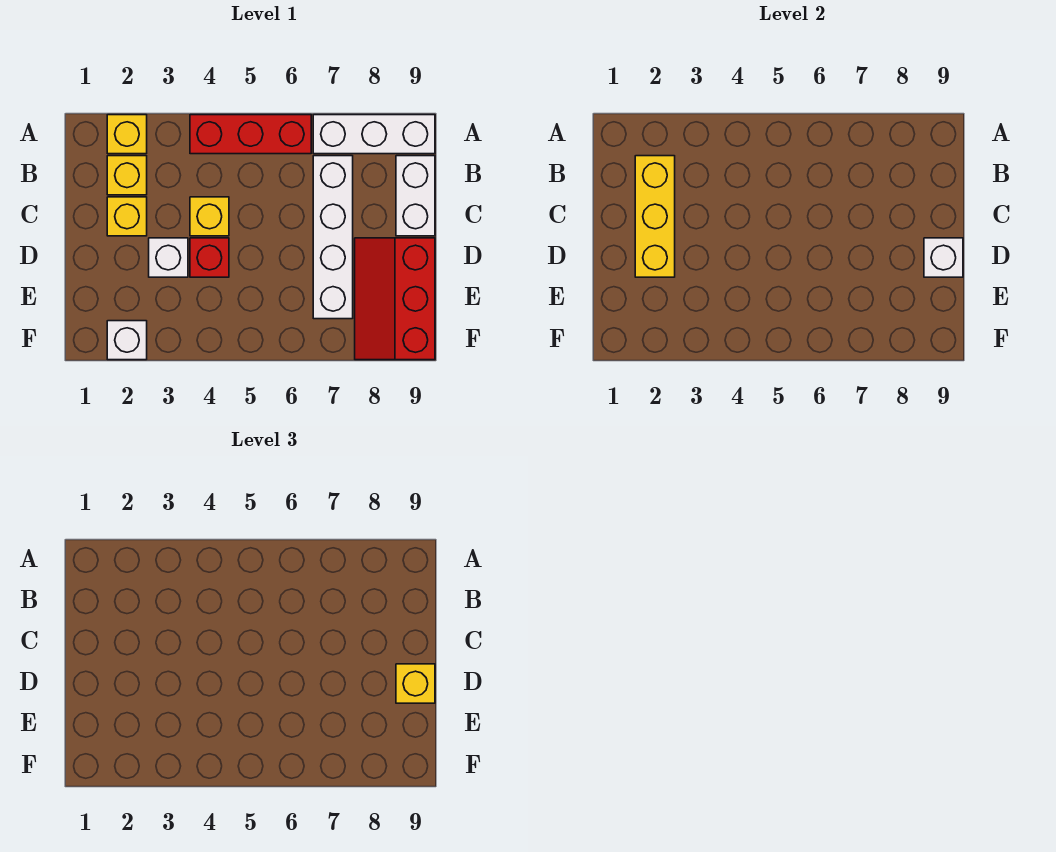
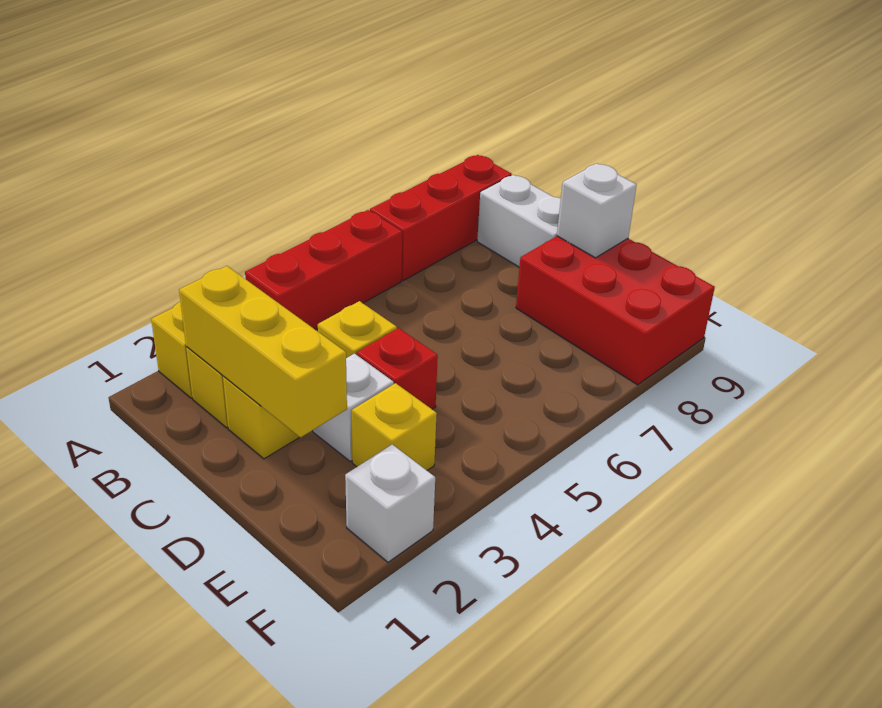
white brick A7:A9 level 1 -> red brick A7:A9 level 1
white brick B7:E7 level 1 -> none
red slope D8:F9 level 1 top 9 -> red brick D8:F9 level 1
yellow brick D9 level 3 -> yellow brick E3 level 1

